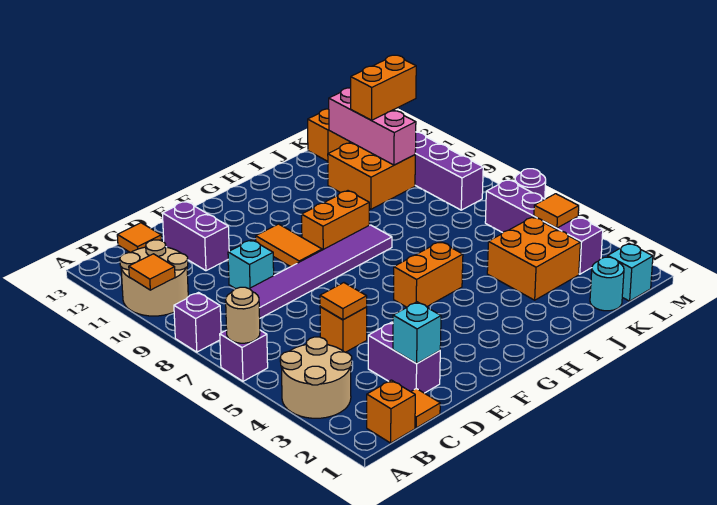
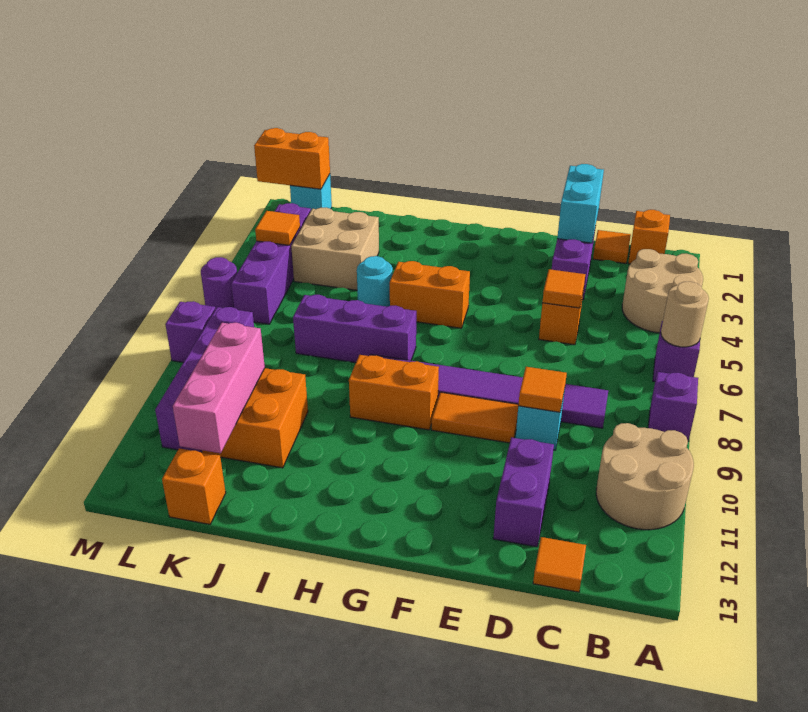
orange tile A10 level 2 -> orange tile D9 level 2
cyan brick D2 level 2 -> cyan brick D1:D2 level 2
orange tile F9:F10 level 1 -> orange tile E9:F9 level 1
none -> purple brick H7:J7 level 1
orange brick J3:K4 level 1 -> tan brick J3:K4 level 1
cyan round brick K1 level 1 -> cyan round brick I5 level 1
orange brick K11:L11 level 3 -> orange brick L1:M1 level 2
none -> purple brick M8 level 1

